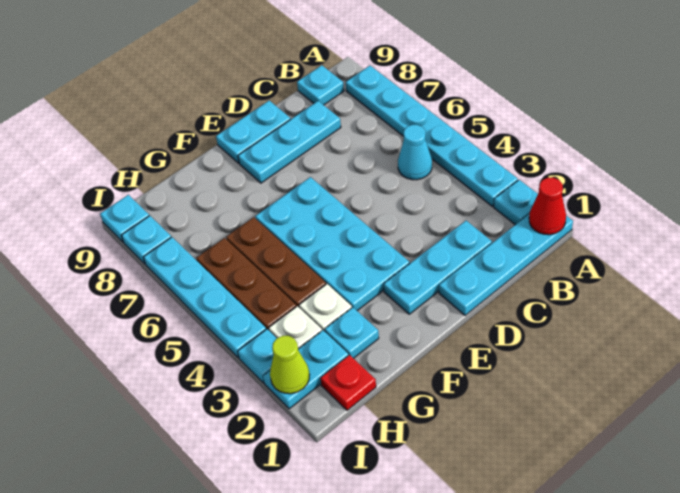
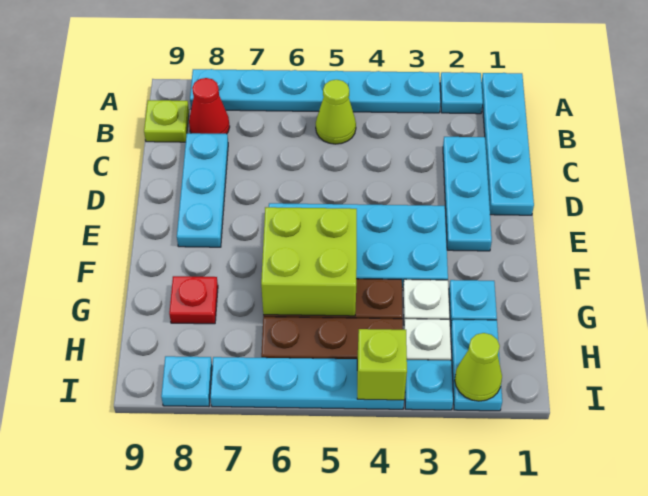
red cone A1 level 2 -> red cone B8 level 1
cyan cone B5 level 1 -> lime cone B5 level 1
cyan plate B9 level 1 -> lime plate B9 level 1
cyan plate D9:E9 level 1 -> none
none -> lime brick F5:G6 level 2
red plate H1 level 1 -> red plate G8 level 1
none -> lime brick I4 level 2
cyan plate I9 level 1 -> none

